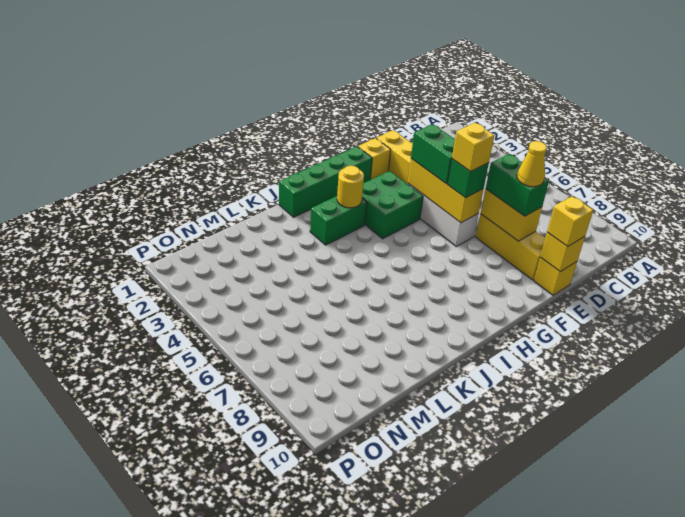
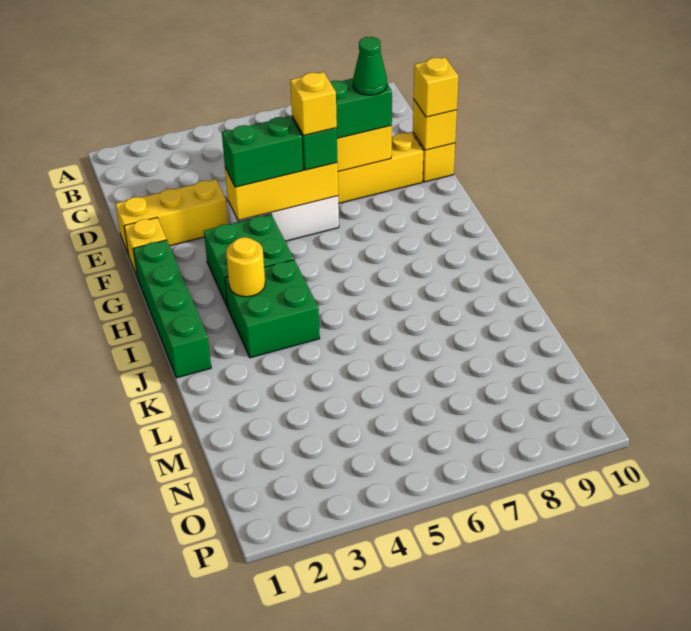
yellow cone E8 level 4 -> green cone E8 level 4
green brick I3:J3 level 1 -> green brick I3:J4 level 1

